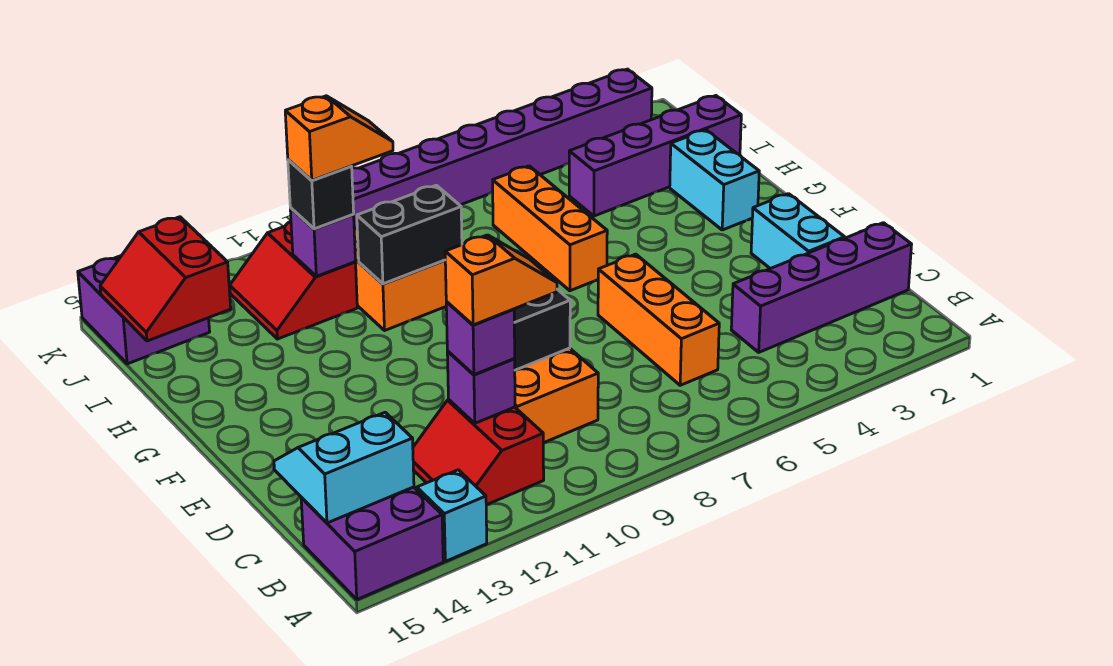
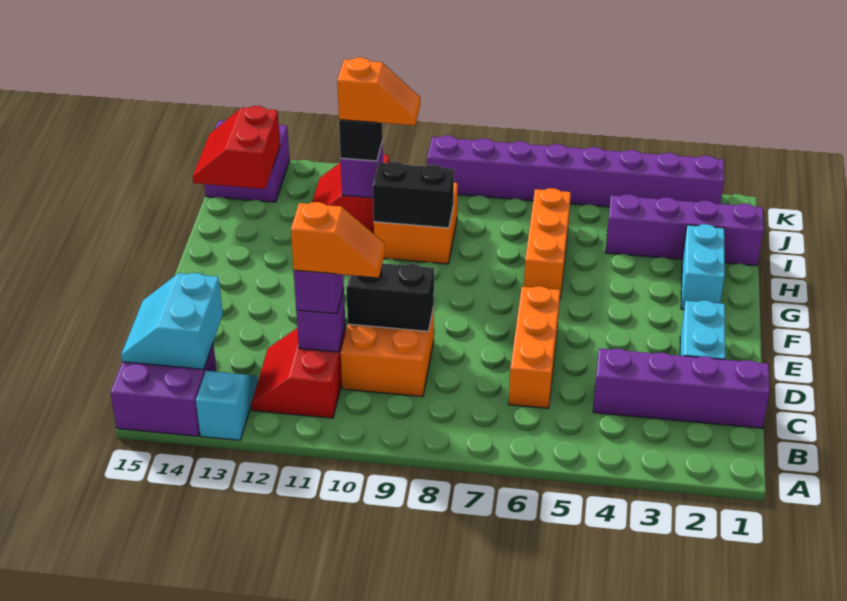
cyan slope B14:C15 level 2 top B -> cyan slope B14:C15 level 2 top 14

